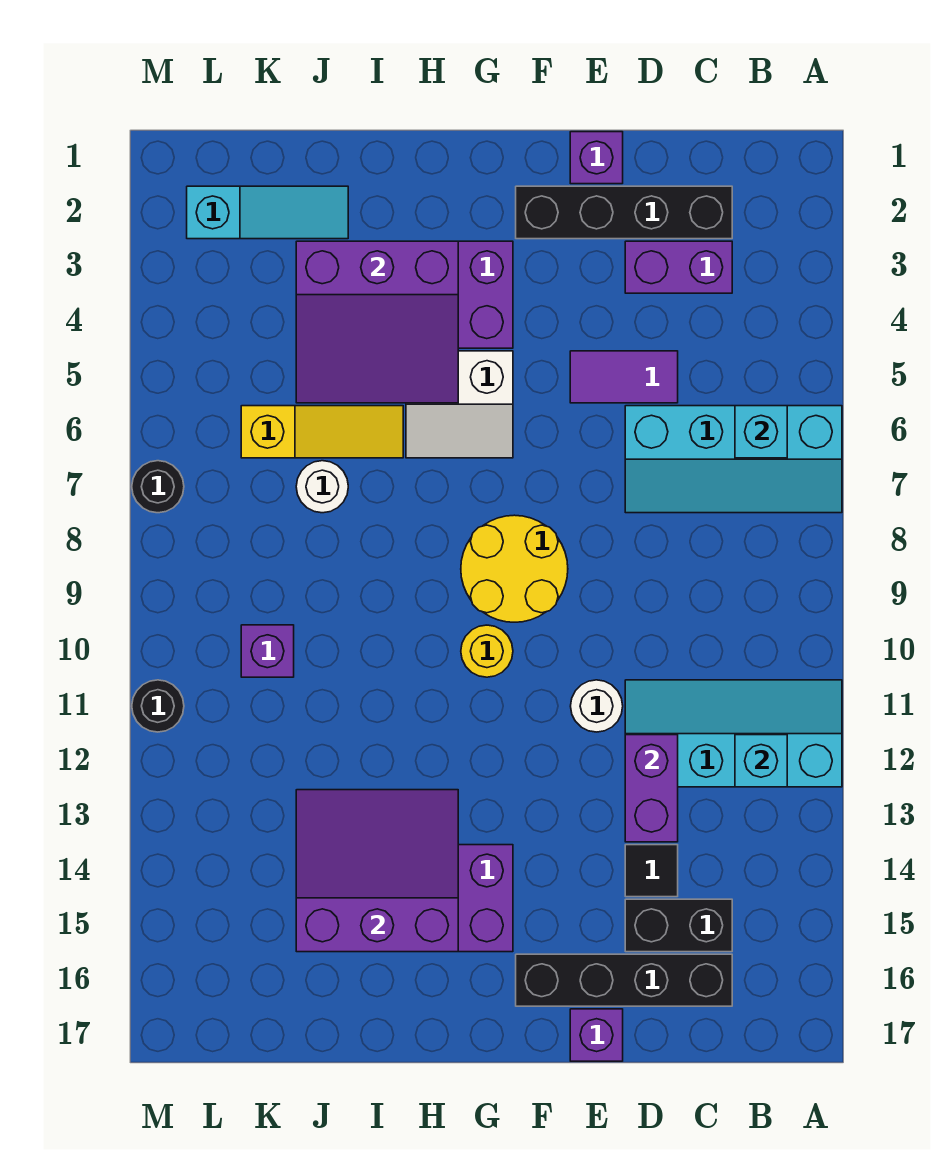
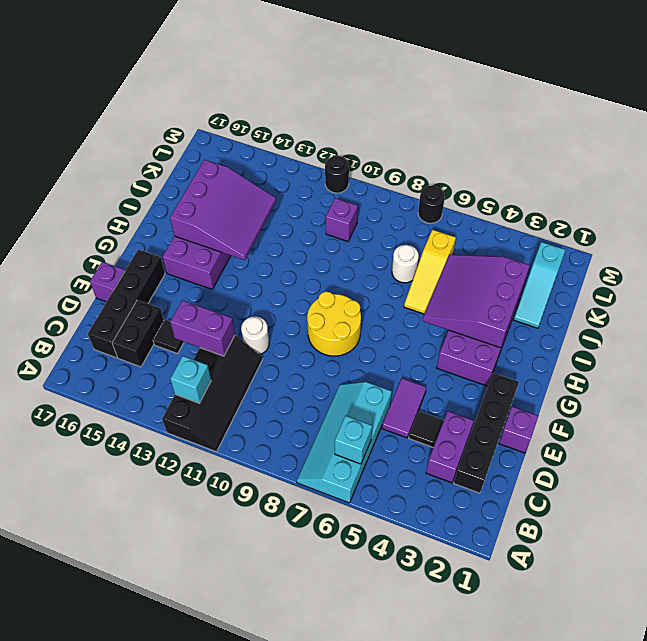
cyan slope A11:D12 level 1 top 12 -> black slope A11:D12 level 1 top 12
none -> black tile D4 level 1
white slope G5:H6 level 1 top 5 -> none
yellow round brick G10 level 1 -> none

